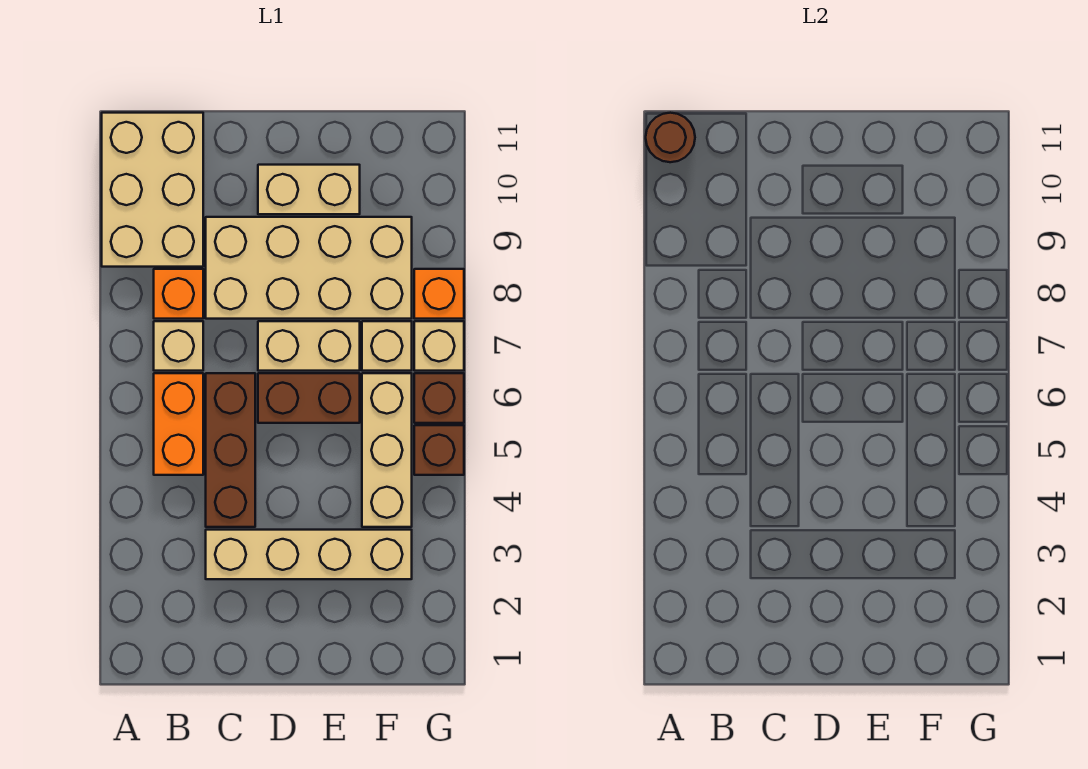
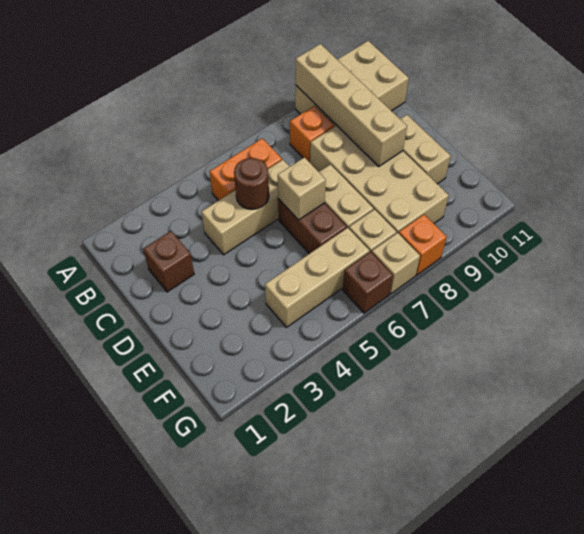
brown round brick A11 level 2 -> brown round brick C5 level 2
tan brick B7 level 1 -> tan brick D6 level 2
tan brick C3:F3 level 1 -> tan brick A9:D9 level 2
brown brick C4:C6 level 1 -> tan brick C4:C6 level 1
brown brick G5 level 1 -> brown brick C2 level 1

